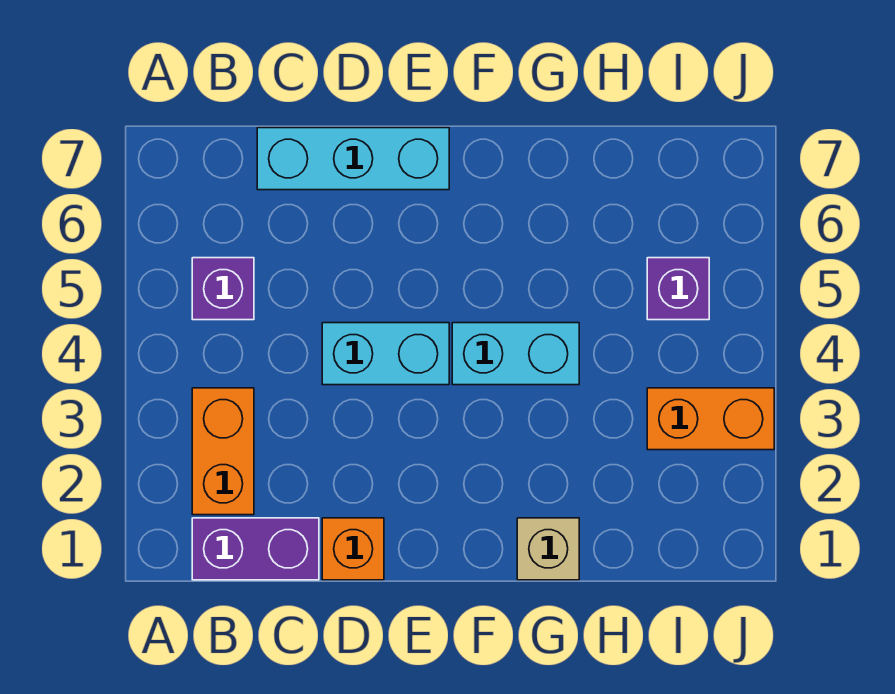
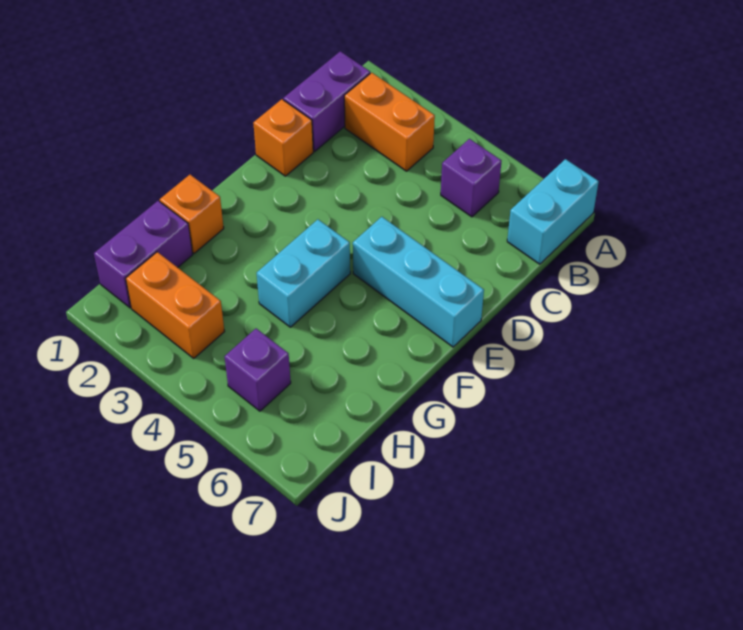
cyan brick C7:E7 level 1 -> cyan brick E5:E7 level 1
cyan brick D4:E4 level 1 -> cyan brick A7:B7 level 1
tan brick G1 level 1 -> orange brick G1 level 1
none -> purple brick H1:I1 level 1
orange brick I3:J3 level 1 -> orange brick I2:I3 level 1

